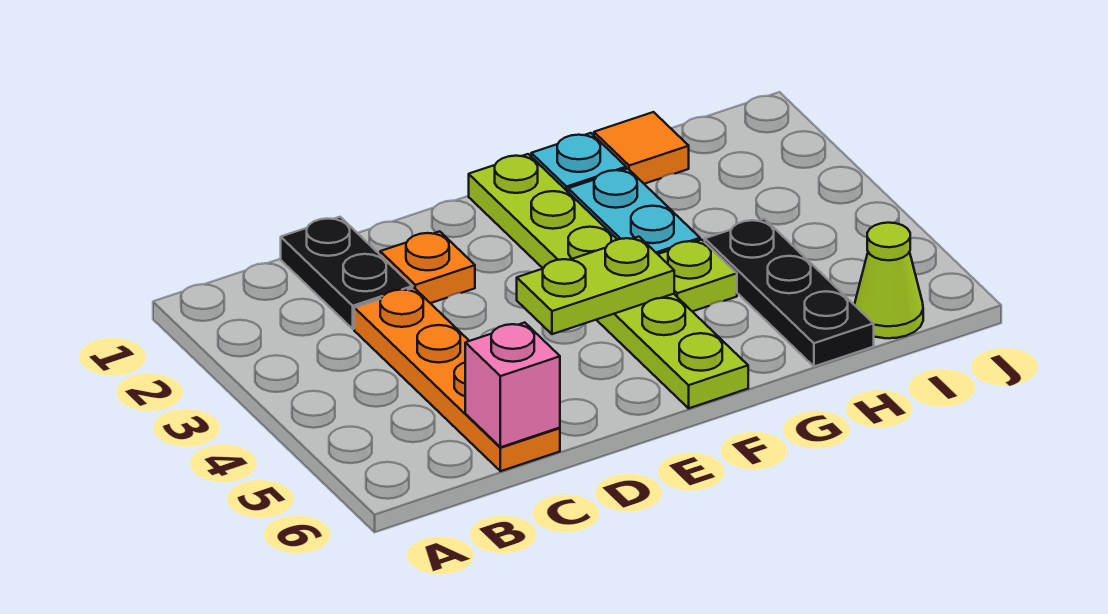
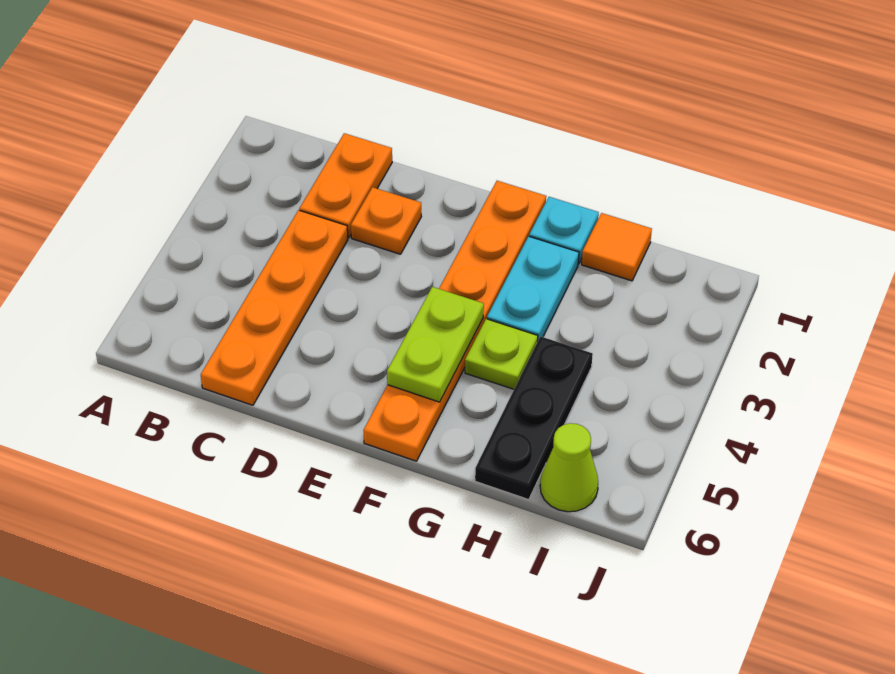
black plate C1:C2 level 1 -> orange plate C1:C2 level 1
pink brick C6 level 2 -> none
lime plate E4:F4 level 2 -> lime plate F4:F5 level 2
lime plate F1:F6 level 1 -> orange plate F1:F6 level 1

